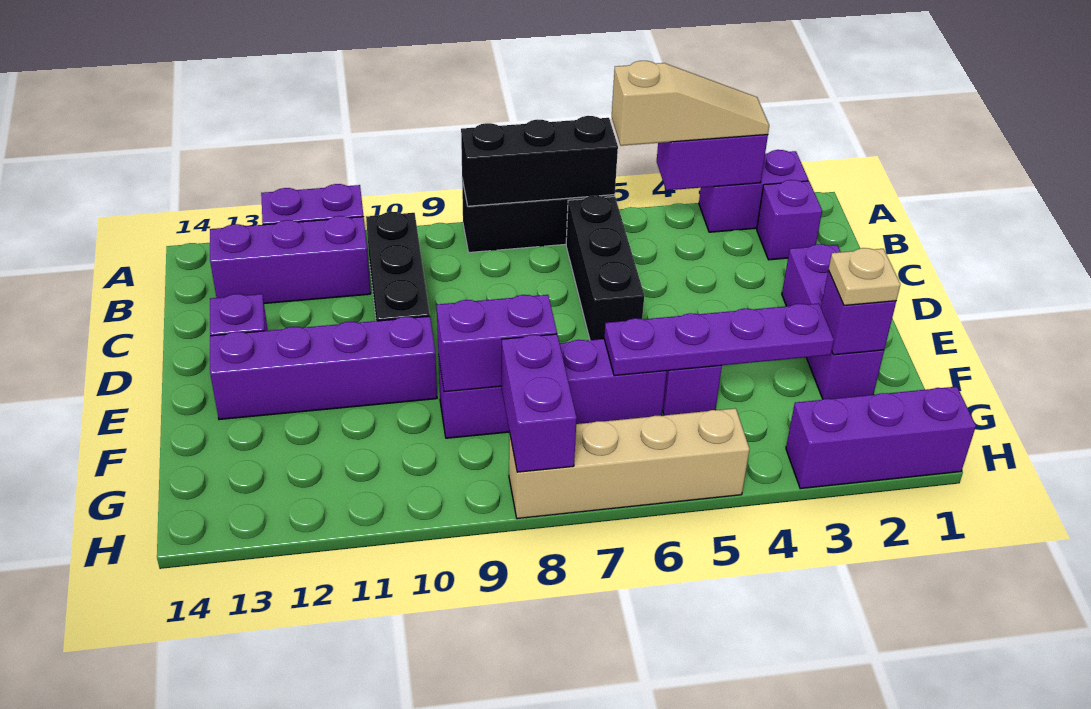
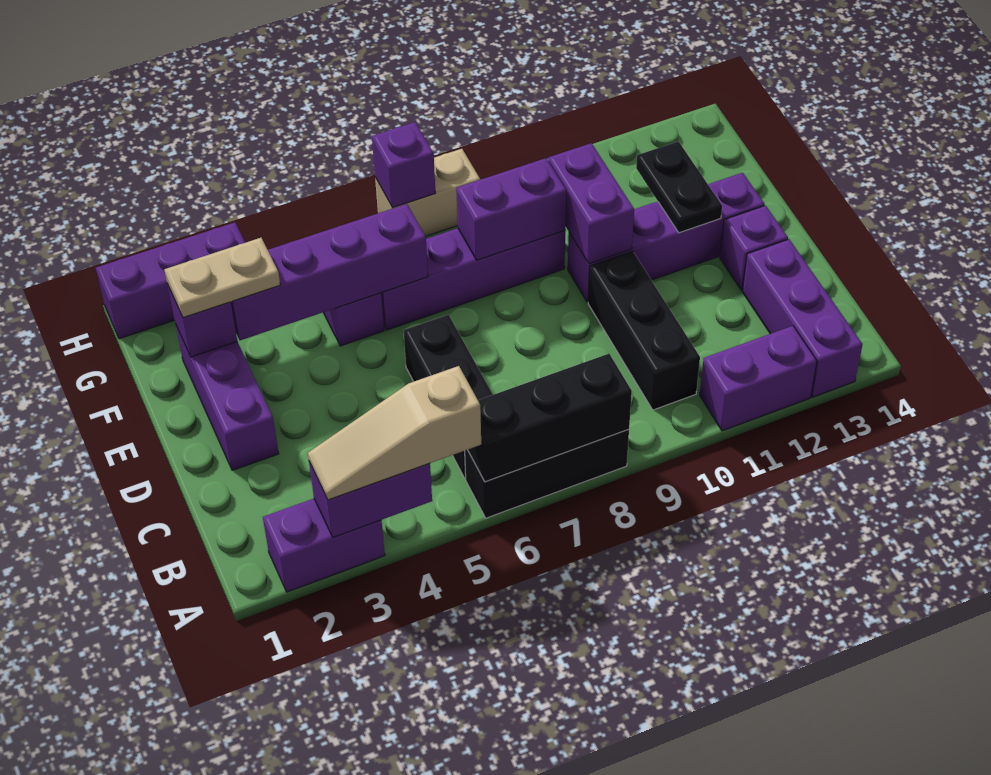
purple brick B2 level 1 -> purple brick H7 level 2
purple brick B11:B13 level 1 -> purple brick A13:C13 level 1
none -> black plate E12:F12 level 2
tan plate F2 level 3 -> tan plate F2:F3 level 3
purple plate F3:F6 level 2 -> purple brick F3:F6 level 2
purple brick G8:H8 level 2 -> purple brick E10:F10 level 2
tan brick H5:H8 level 1 -> tan brick H7:H8 level 1

